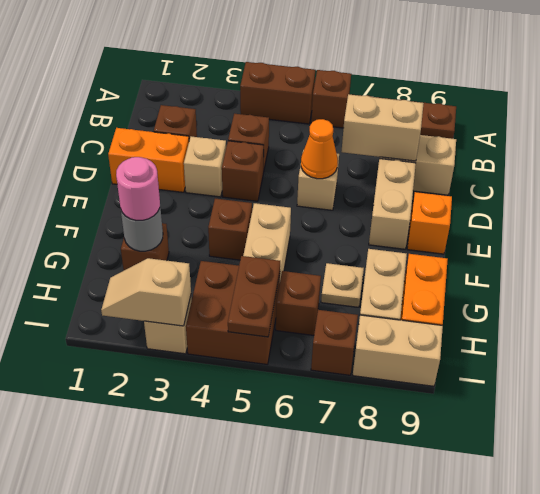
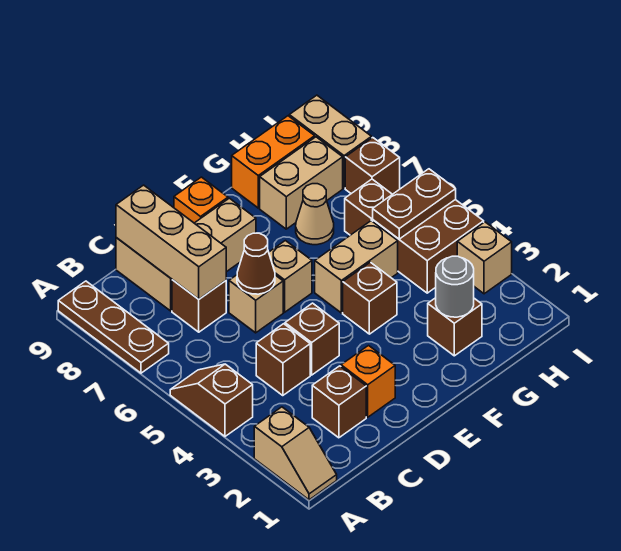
brown brick A4:A5 level 1 -> brown slope A4:A5 level 1 top 4
brown brick A6 level 1 -> brown brick C7 level 1
tan brick C7:C8 level 2 -> tan brick C7:C9 level 2
orange brick D1:D2 level 1 -> orange brick D2 level 1
tan brick D3 level 1 -> tan brick E6 level 1
orange cone D6 level 2 -> brown cone D6 level 2
pink round brick G2 level 3 -> none
tan plate G7 level 1 -> tan cone G7 level 1
tan slope I2:I3 level 2 top 3 -> tan slope A1:A2 level 1 top 2

